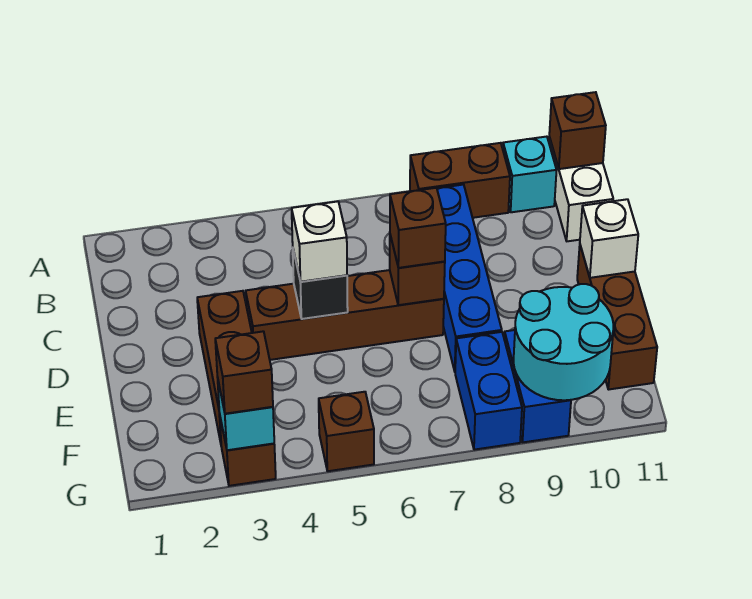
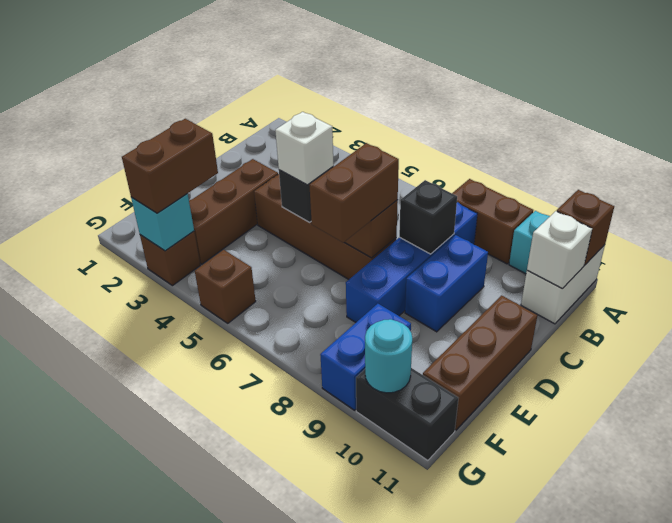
none -> black brick C8 level 2
brown brick D7 level 3 -> brown brick D7:E7 level 3
white brick D11 level 2 -> white brick B11 level 2
blue brick F8:G8 level 1 -> blue brick C9:D9 level 1
cyan round brick F9:G10 level 2 -> cyan round brick G10 level 2
brown brick G3 level 3 -> brown brick F3:G3 level 3
none -> black brick G10:G11 level 1

